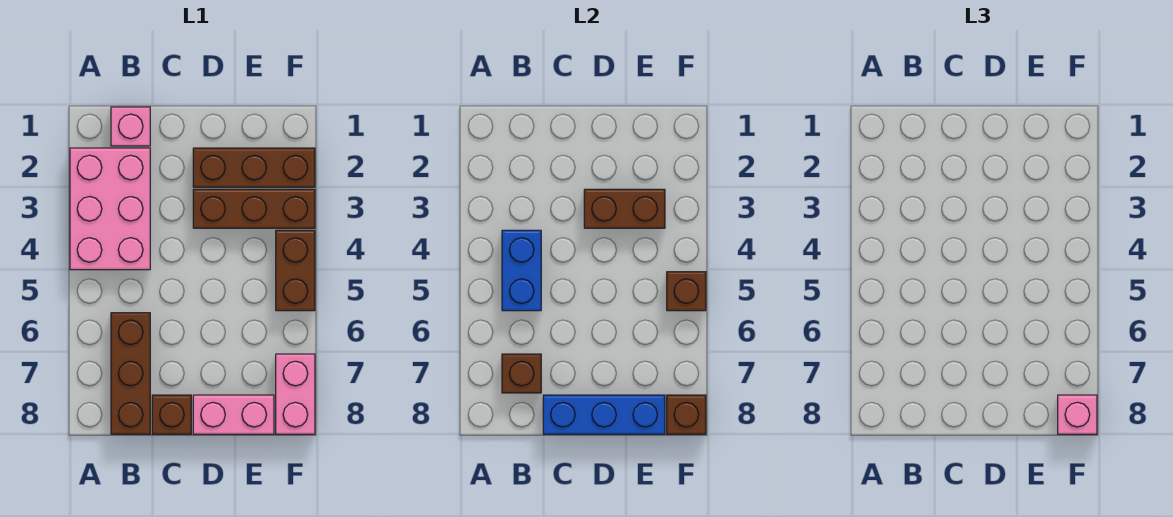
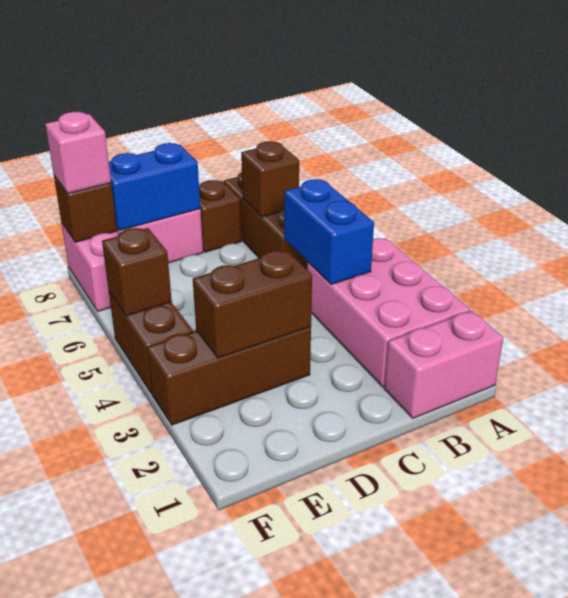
pink brick B1 level 1 -> pink brick A1:B1 level 1
blue brick C8:E8 level 2 -> blue brick D8:E8 level 2
brown brick D2:F2 level 1 -> none

